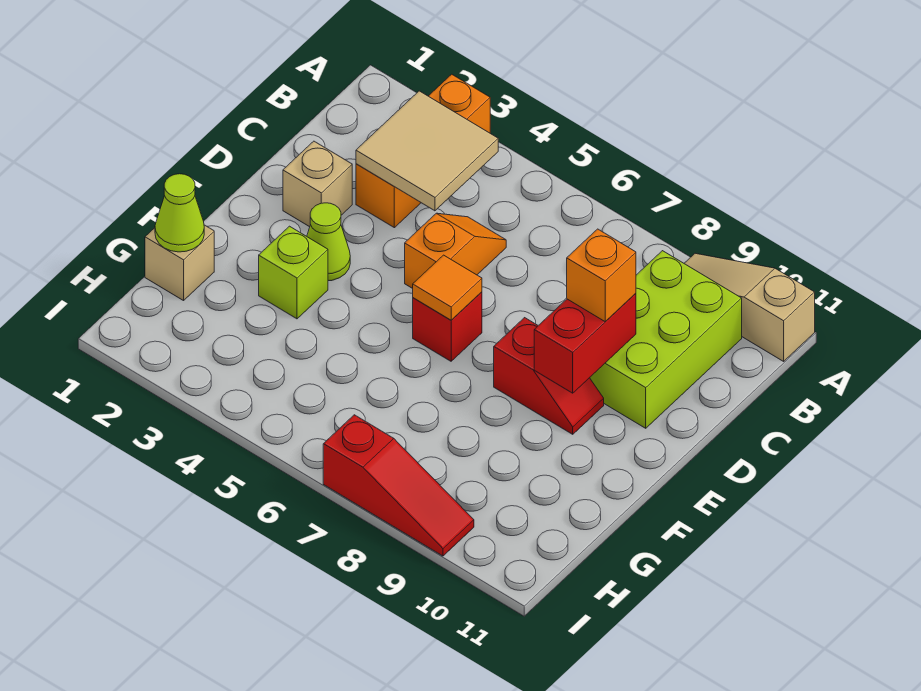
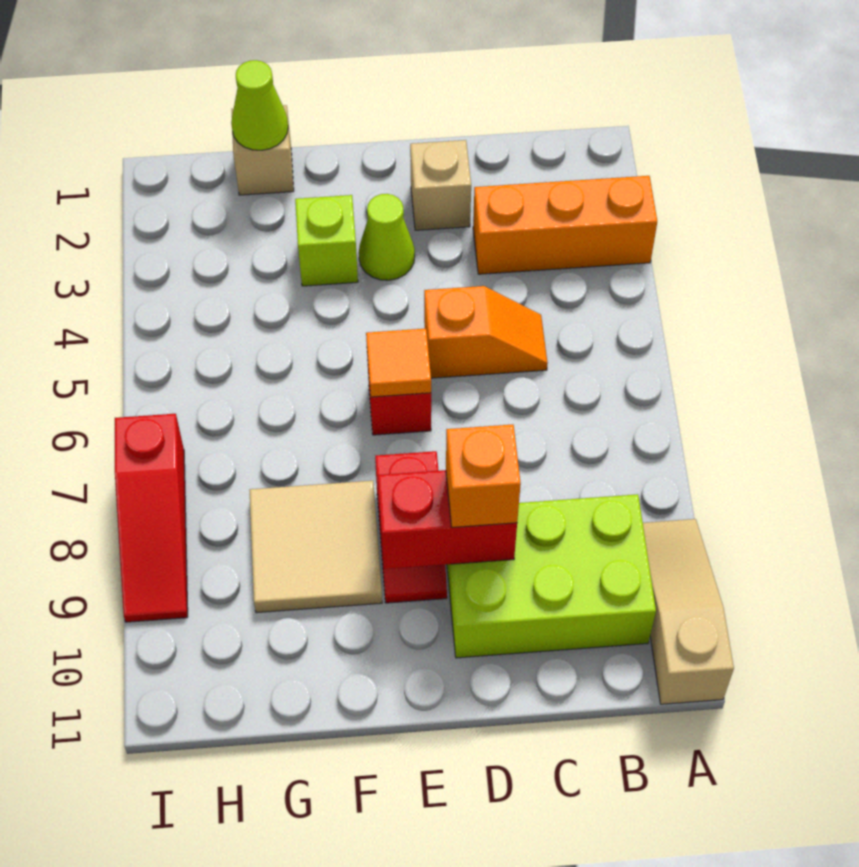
tan tile B3:C4 level 2 -> tan tile F8:G9 level 1

